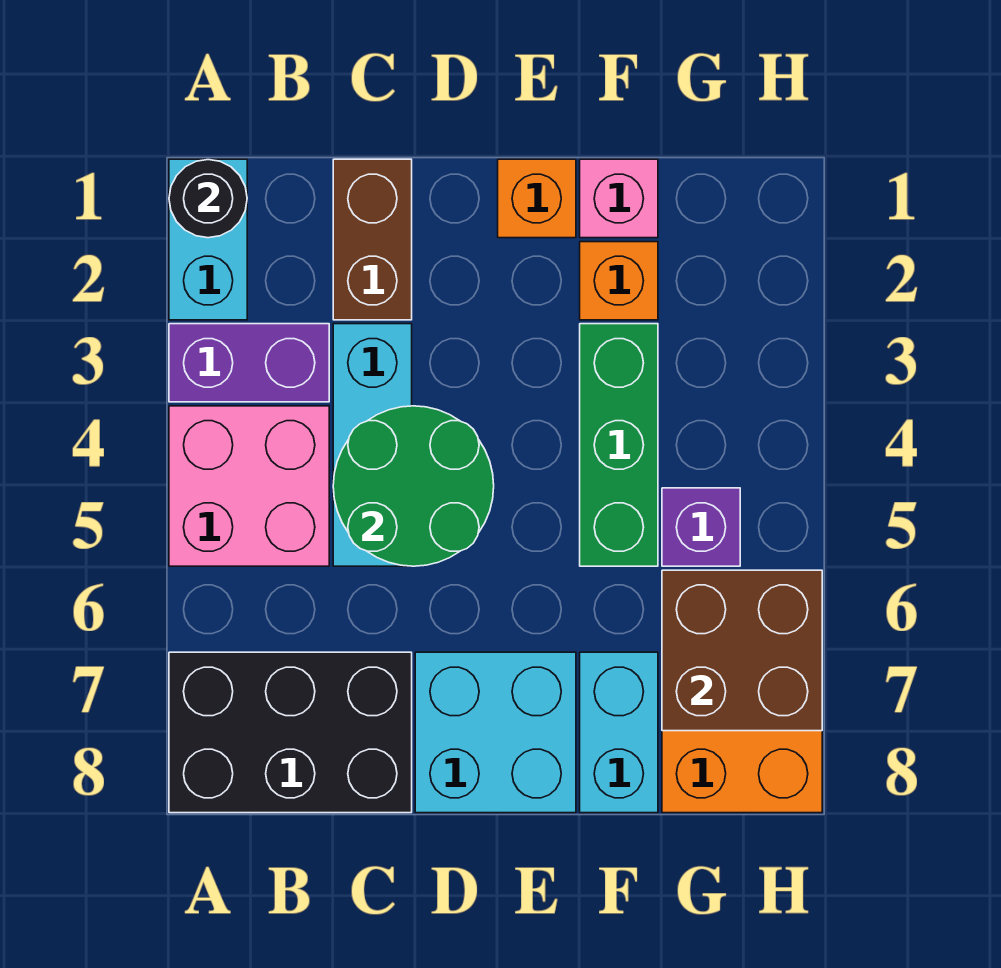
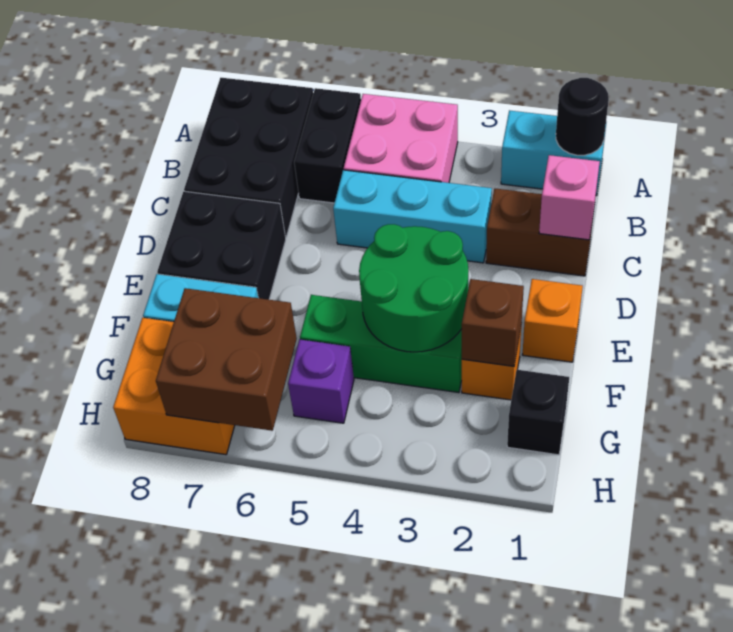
purple brick A3:B3 level 1 -> none
none -> black brick A6:B6 level 1
green round brick C4:D5 level 2 -> green round brick E3:F4 level 2
cyan brick D7:E8 level 1 -> black brick D7:E8 level 1
pink brick F1 level 1 -> pink brick C1 level 2
none -> brown brick F2 level 2
none -> black brick G1 level 1

